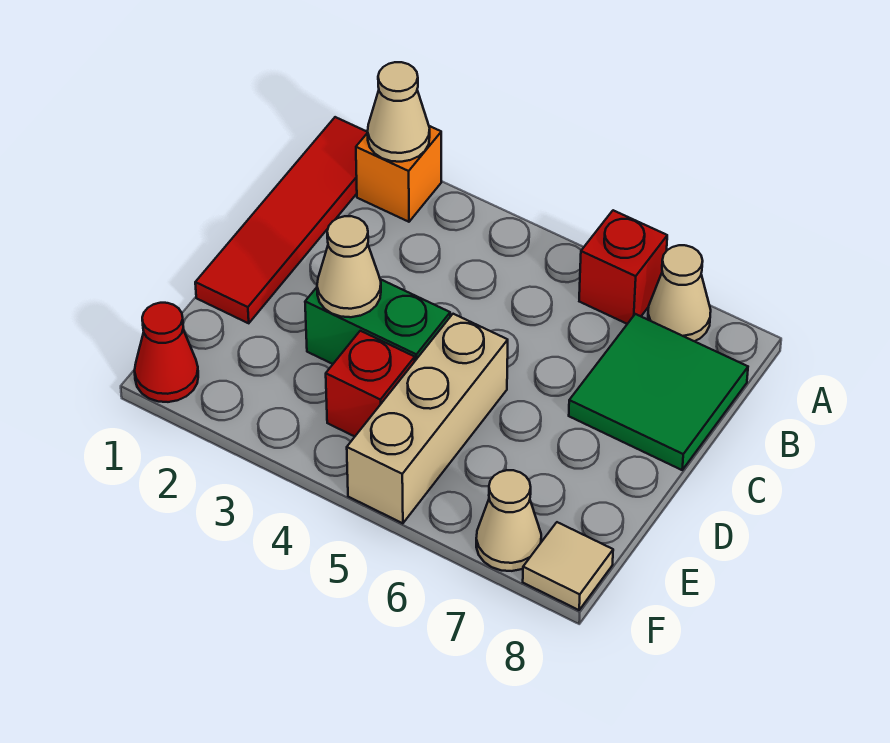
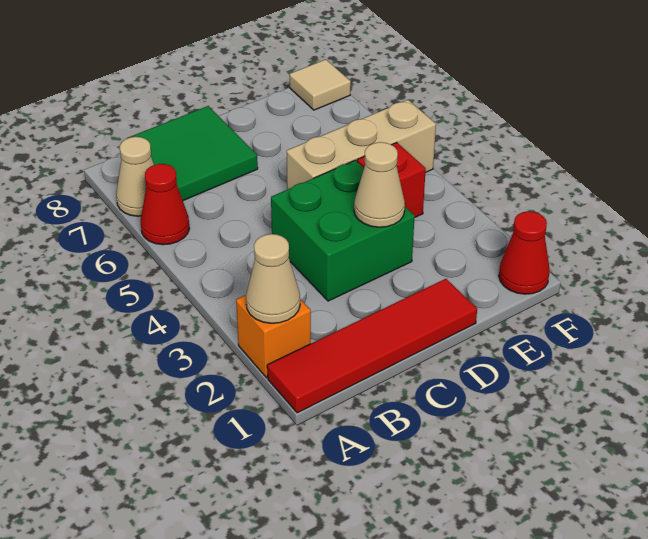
red brick A6 level 1 -> red cone A6 level 1
green brick D3:D4 level 1 -> green brick C3:D4 level 1
tan cone F7 level 1 -> none

